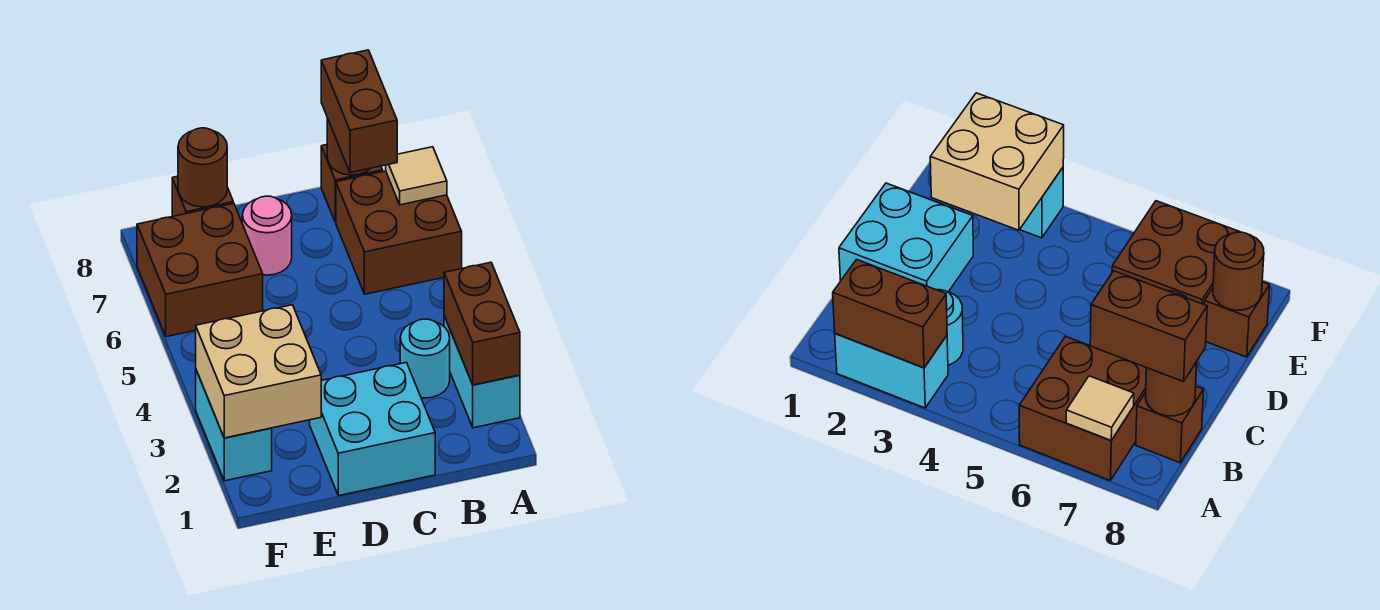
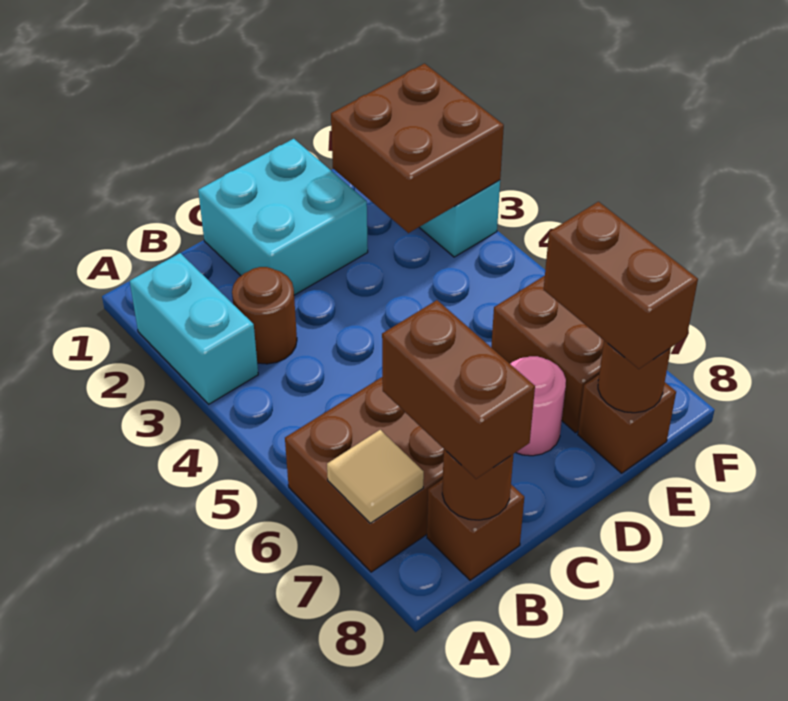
brown brick A2:A3 level 2 -> brown brick E7:E8 level 3
cyan round brick B3 level 1 -> brown round brick B3 level 1
tan brick E2:F3 level 2 -> brown brick E2:F3 level 2

